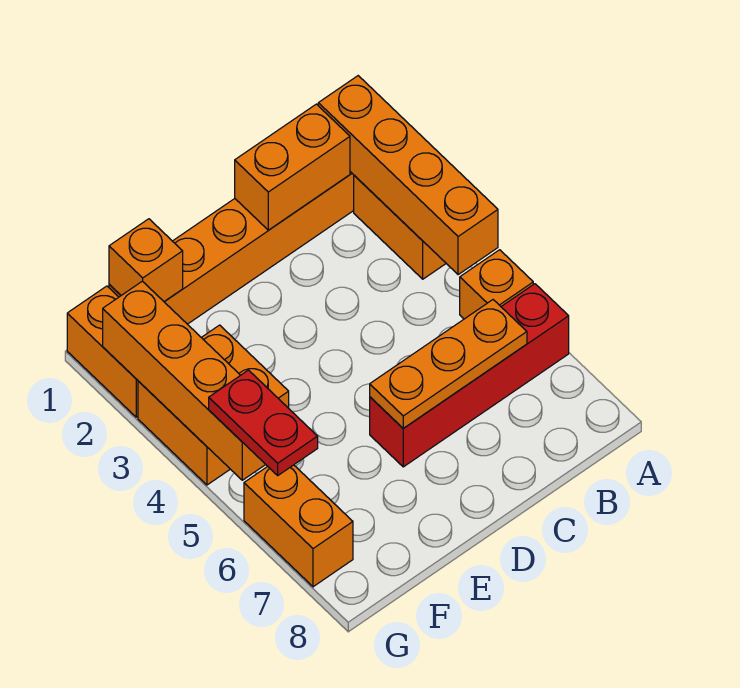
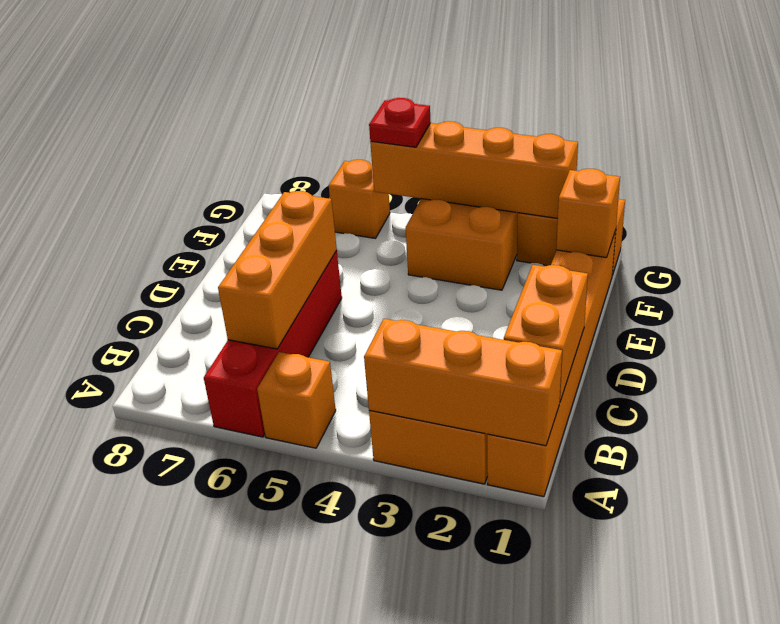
orange brick A1:A4 level 2 -> orange brick A1:A3 level 2
orange plate B6:D6 level 2 -> orange brick B6:D6 level 2
red plate G5:G6 level 3 -> red plate G5 level 3
orange brick G6:G7 level 1 -> orange brick G6 level 1

